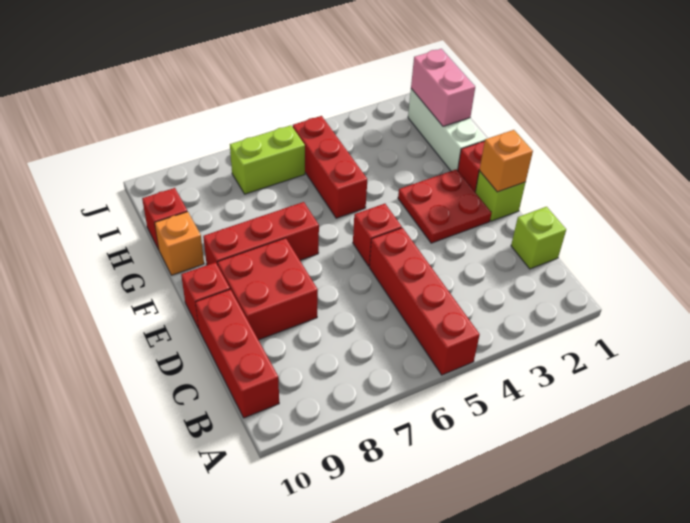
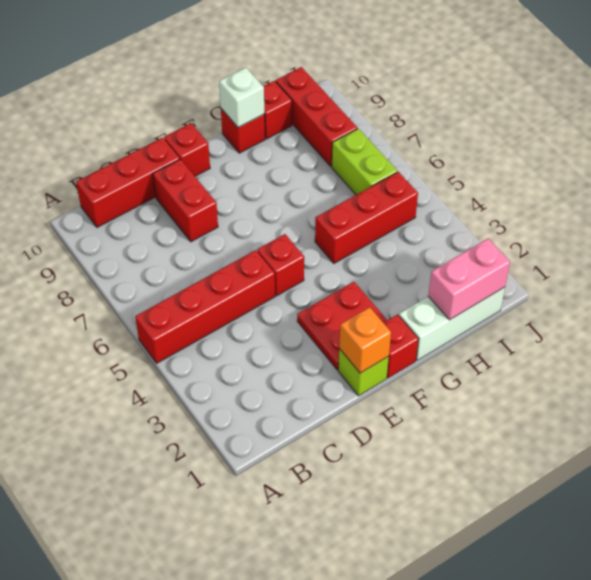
lime brick C1 level 1 -> none
red brick D8:E9 level 1 -> red brick D8:D9 level 1
red brick F7:F9 level 1 -> red brick I8:I10 level 1
orange brick G10 level 1 -> red brick G10 level 1
none -> white brick G10 level 2

